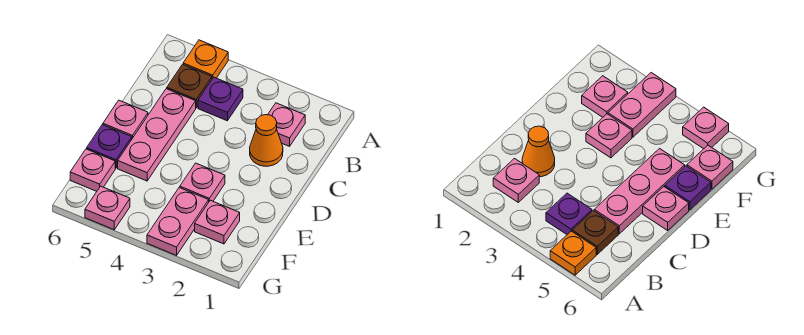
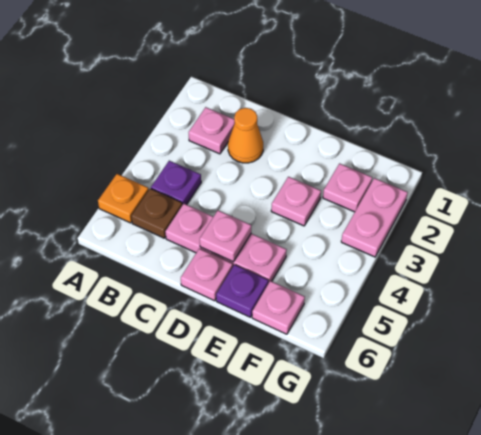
pink plate F3:G3 level 1 -> pink plate G2:G3 level 1
pink plate G5 level 1 -> pink plate D5 level 2

